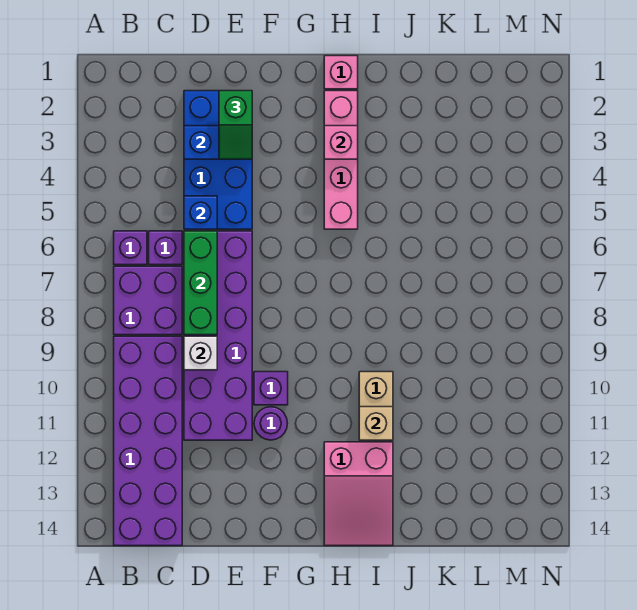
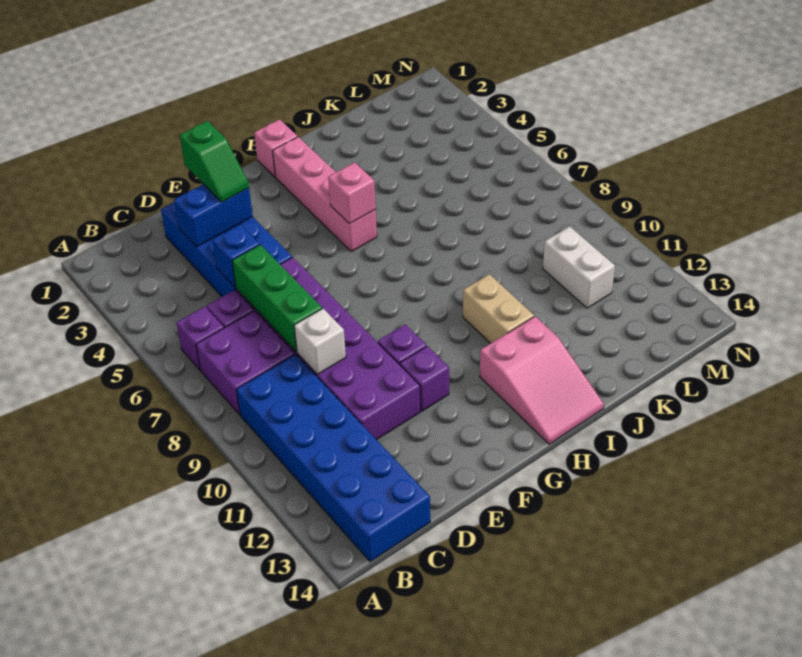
purple brick B9:C14 level 1 -> blue brick B9:C14 level 1
purple round brick F11 level 1 -> purple brick F11 level 1
pink brick H3 level 2 -> pink brick H5 level 2
tan brick I11 level 2 -> none
none -> white brick L10:L11 level 1

